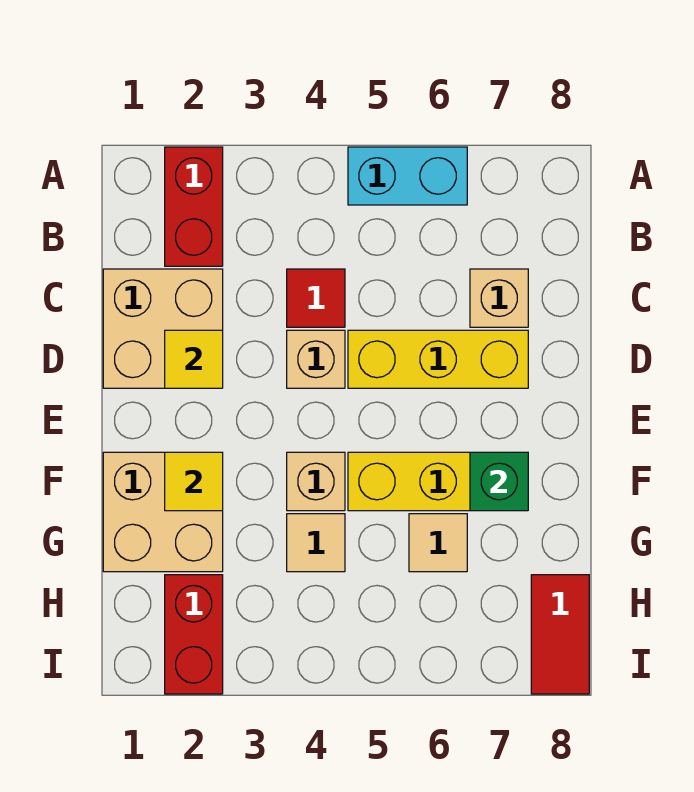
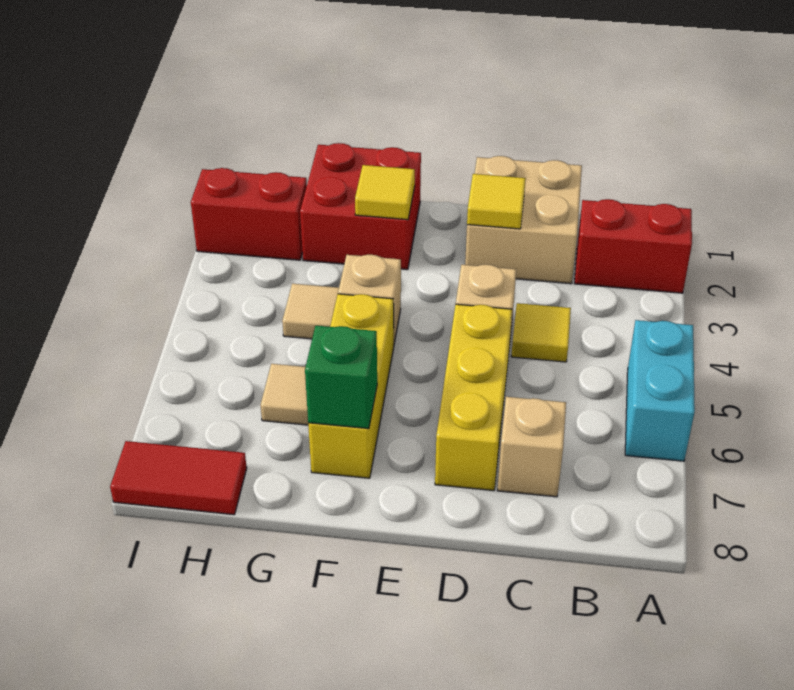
red tile C4 level 1 -> yellow tile C4 level 1
tan brick F1:G2 level 1 -> red brick F1:G2 level 1

